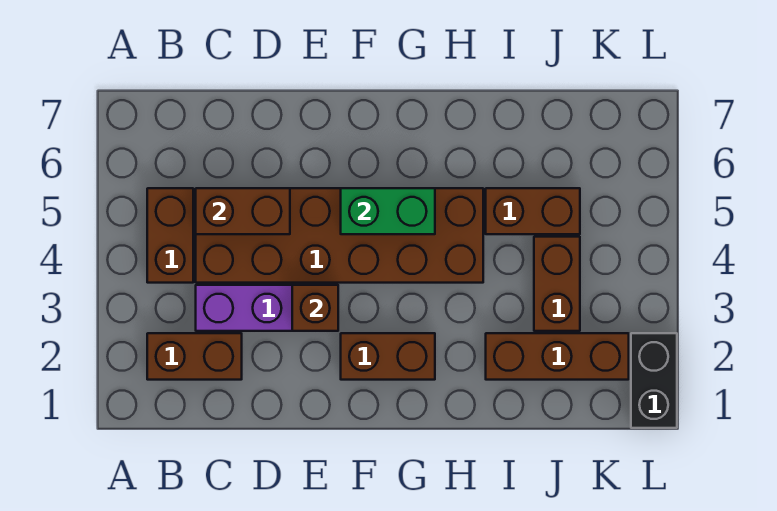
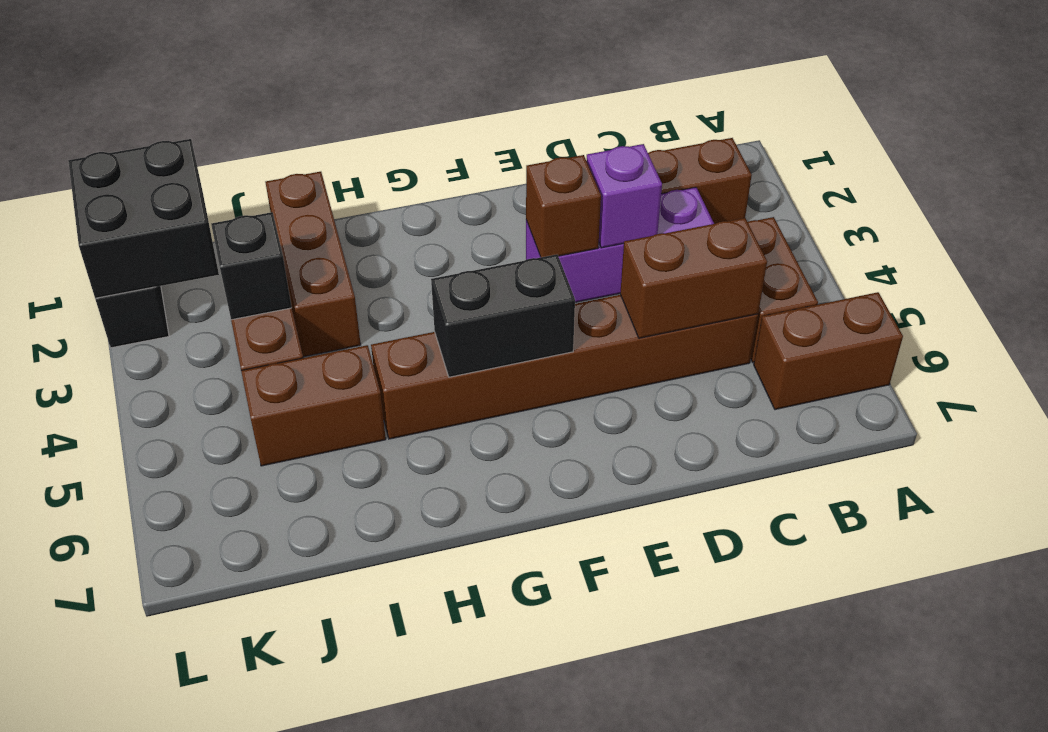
brown brick C4:H5 level 1 -> brown brick C5:H5 level 1
none -> purple brick D3 level 2
brown brick F2:G2 level 1 -> brown brick A6:B6 level 1
green brick F5:G5 level 2 -> black brick F5:G5 level 2
brown brick I2:K2 level 1 -> brown brick I1:I3 level 1
none -> black brick J3 level 2
none -> black brick K1:L2 level 2

